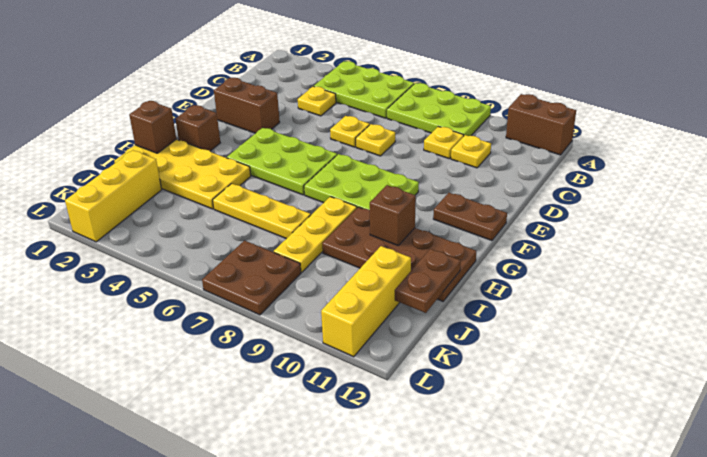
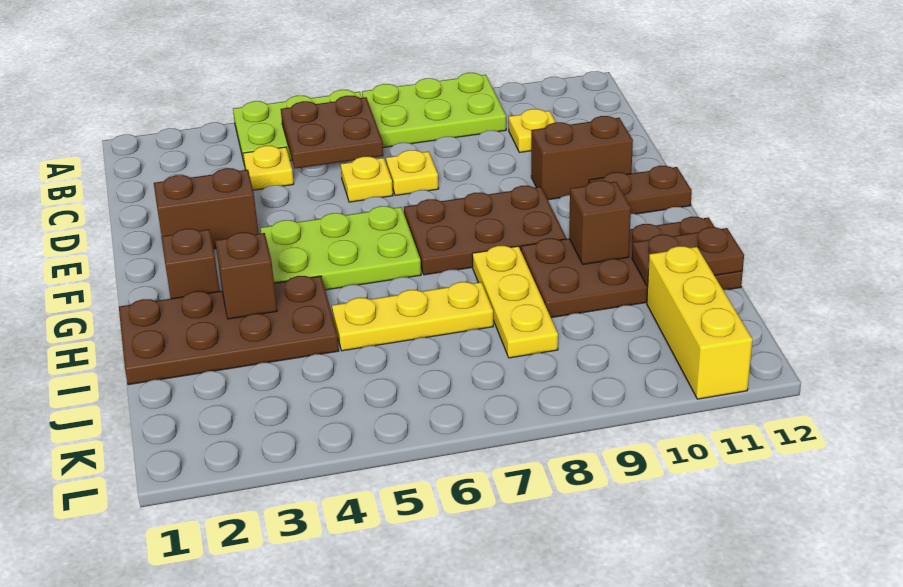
brown brick A11:A12 level 1 -> brown brick E10:E11 level 1
yellow plate C9 level 1 -> none
lime plate F7:G9 level 1 -> brown plate F7:G9 level 1
yellow plate H1:I4 level 1 -> brown plate H1:I4 level 1
brown brick H1 level 2 -> brown brick H3 level 2
brown plate I12:J12 level 2 -> brown plate I11:I12 level 2
yellow brick J2:L2 level 1 -> none
brown plate K7:L8 level 1 -> brown plate B5:C6 level 2

